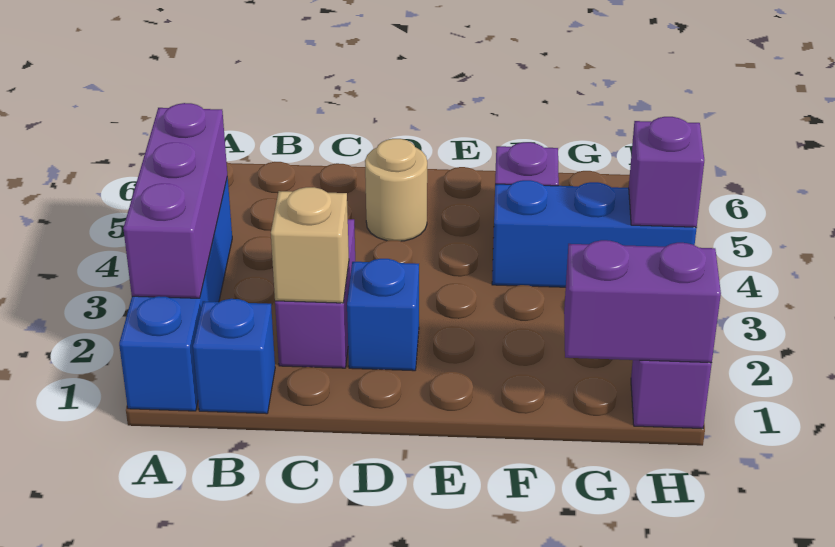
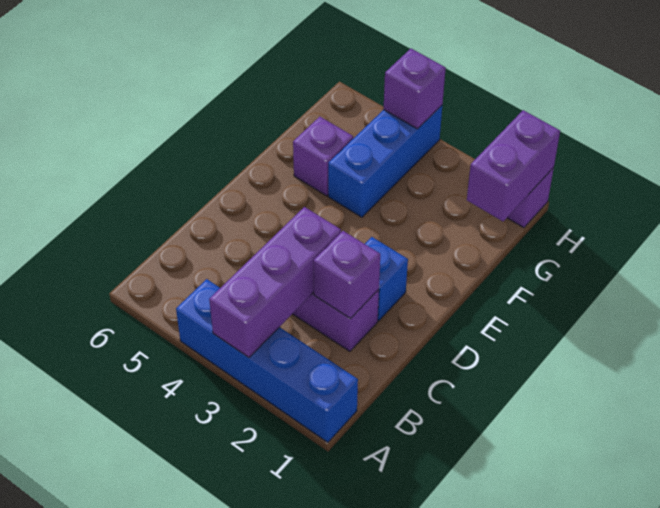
purple brick A2:A4 level 2 -> purple brick A3:C3 level 2
blue brick B1 level 1 -> none
tan brick C2 level 2 -> purple brick C2 level 2
tan round brick D5 level 1 -> none

